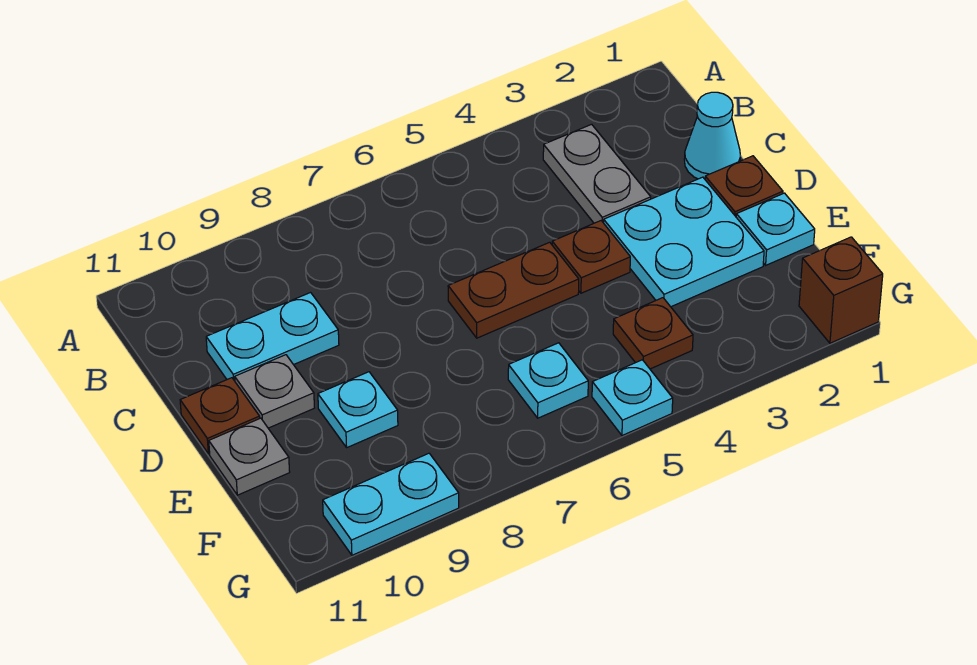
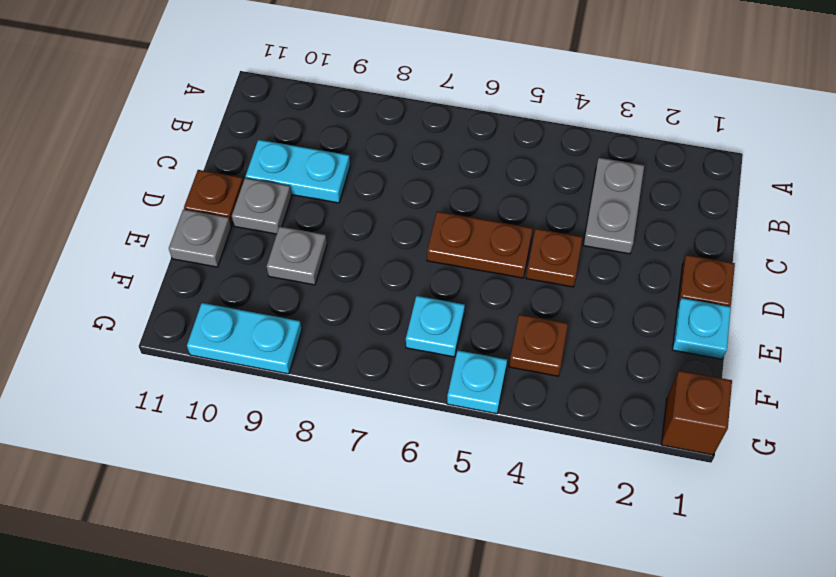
cyan cone C1 level 1 -> none
cyan plate D2:E3 level 1 -> none
cyan plate E9 level 1 -> grey plate E9 level 1

